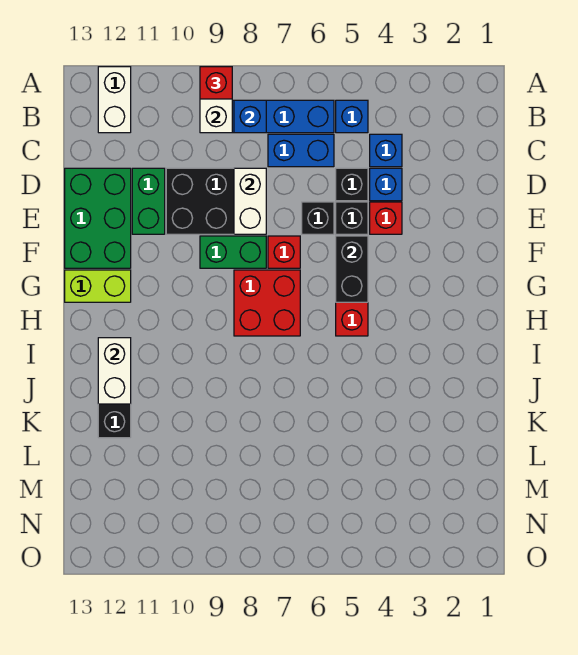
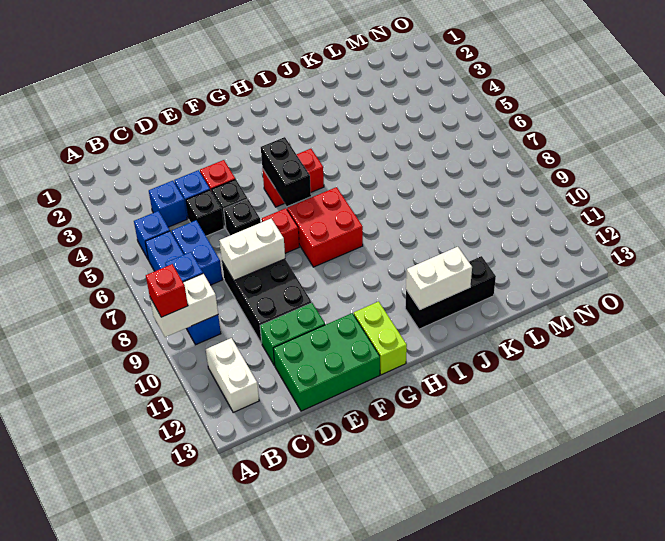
white brick A12:B12 level 1 -> white brick B11:B12 level 1
black brick F5:G5 level 2 -> black brick G5:G6 level 2
green brick F8:F9 level 1 -> none

